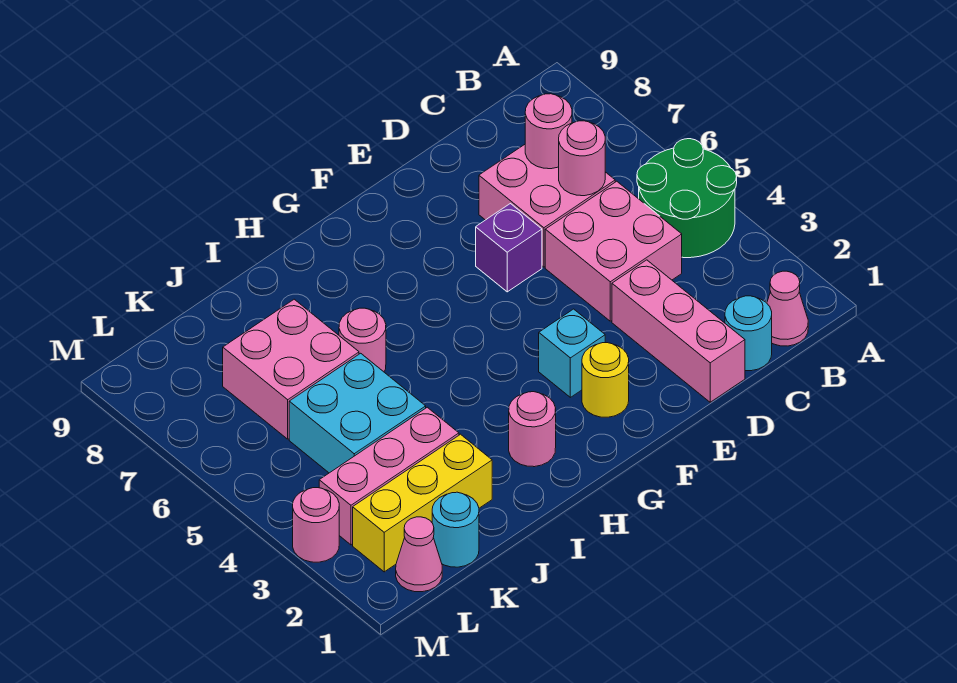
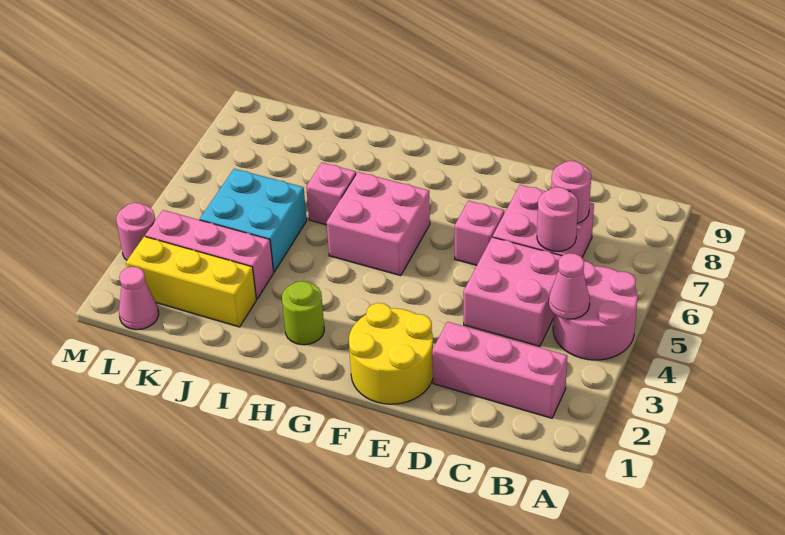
green round brick A4:B5 level 1 -> pink round brick A4:B5 level 1
pink cone B1 level 1 -> pink cone B4 level 2
cyan round brick C1 level 1 -> none
pink brick D1:D3 level 1 -> pink brick B2:D2 level 1
purple brick E6 level 1 -> pink brick E6 level 1
yellow round brick F2 level 1 -> yellow round brick E1:F2 level 1
cyan brick F3 level 1 -> none
pink round brick H2 level 1 -> lime round brick H2 level 1
pink round brick I6 level 1 -> pink brick I6 level 1
pink brick J6:K7 level 1 -> pink brick G5:H6 level 1
cyan round brick K1 level 1 -> none

